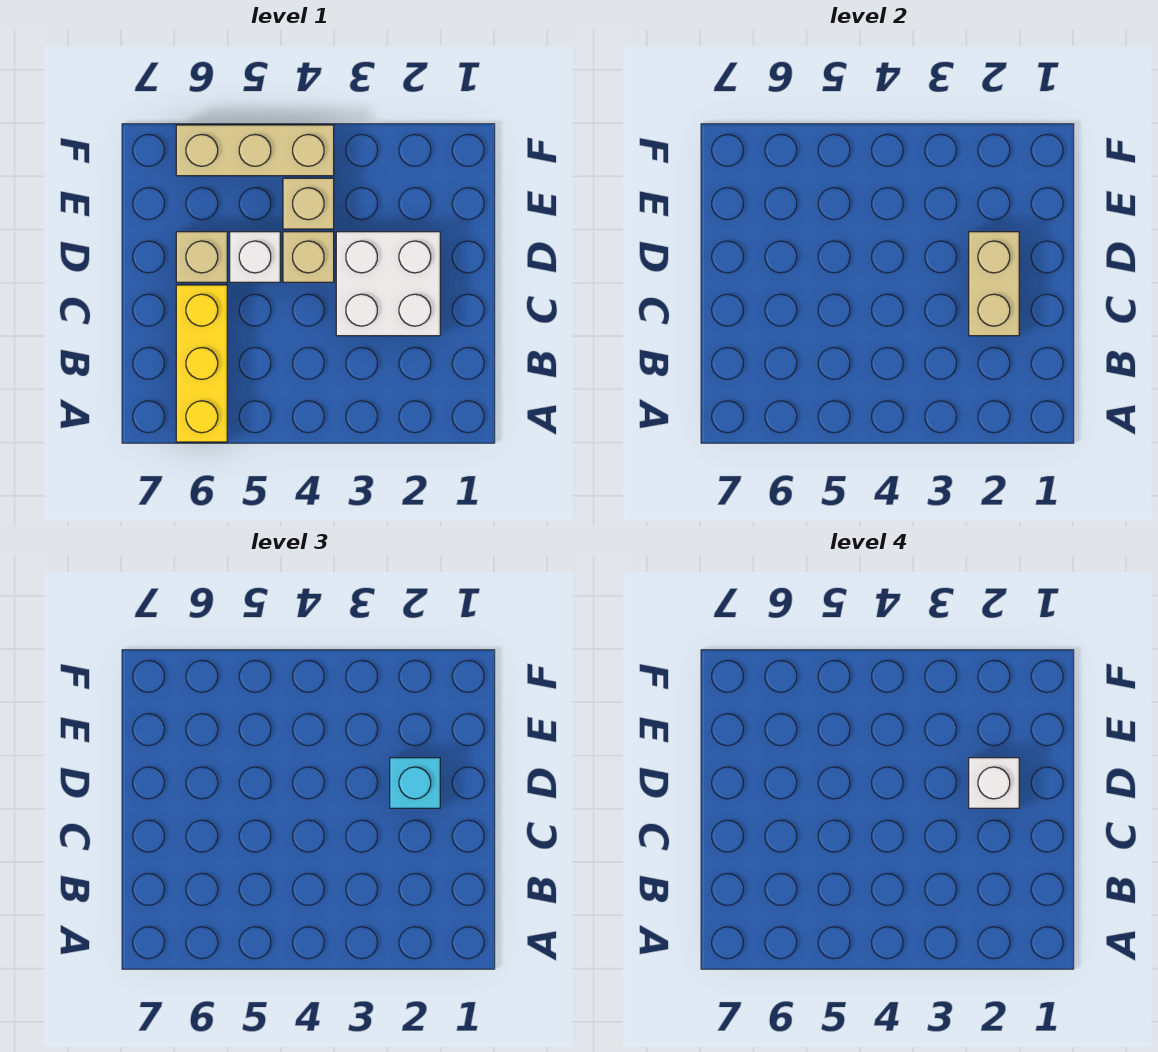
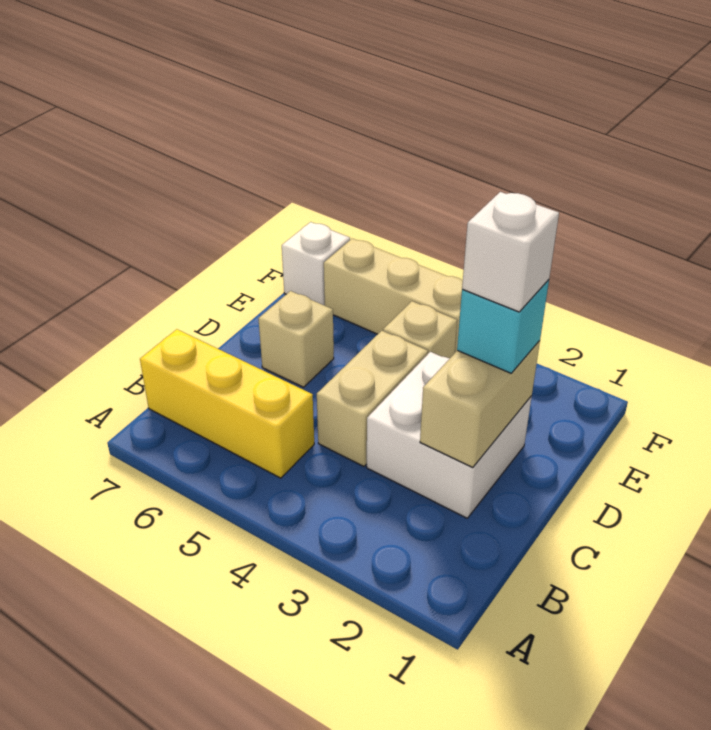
yellow brick A6:C6 level 1 -> yellow brick B5:B7 level 1
tan brick D4 level 1 -> tan brick C4:D4 level 1
white brick D5 level 1 -> white brick F7 level 1

